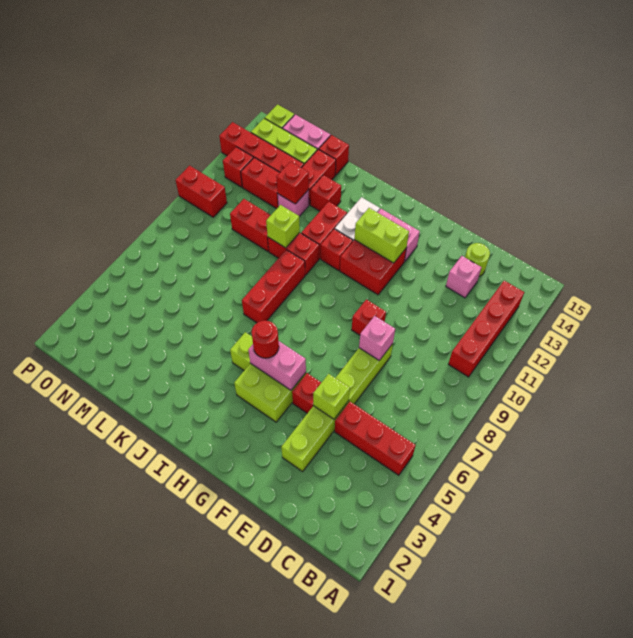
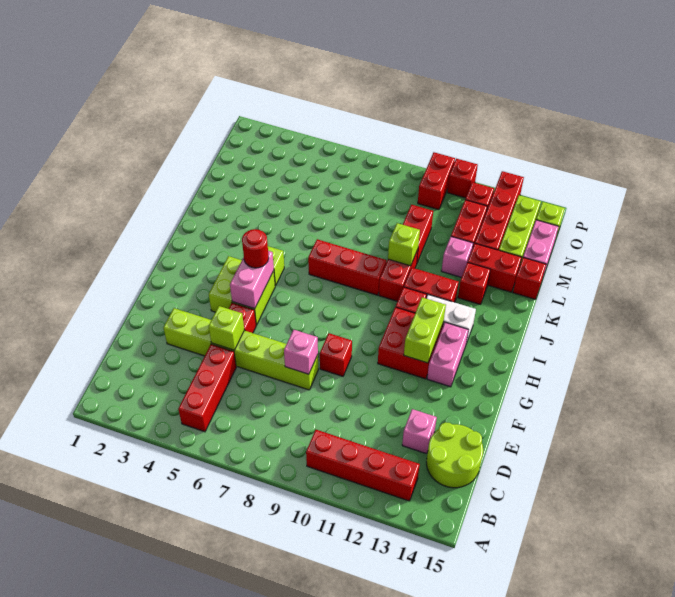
lime round brick D14 level 1 -> lime round brick C14:D15 level 1
red brick L12 level 2 -> red brick P11 level 1

